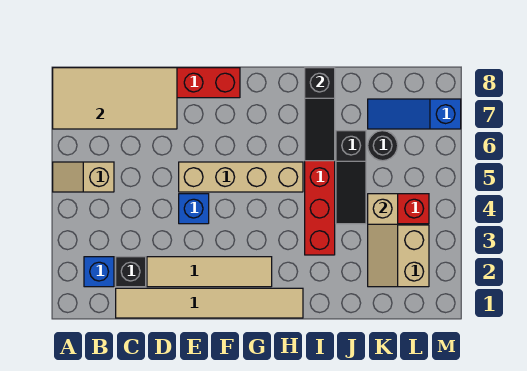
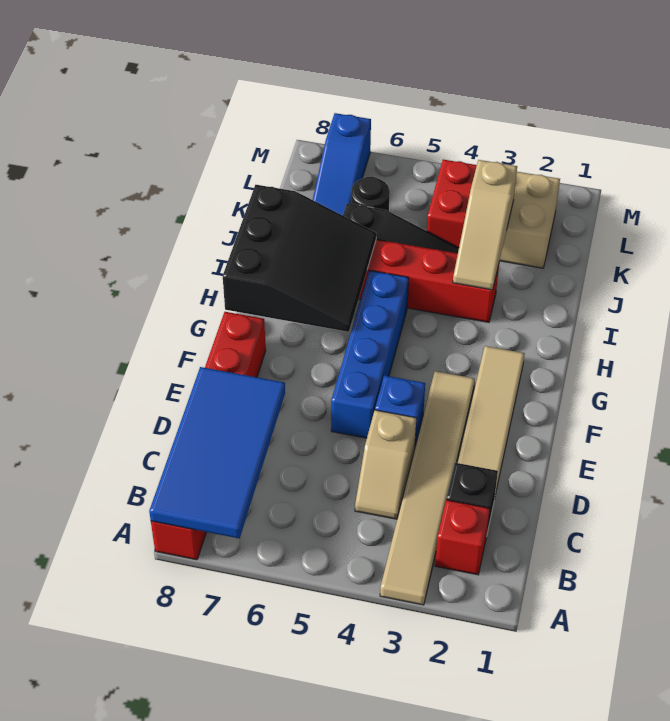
tan slope A5:B5 level 1 top B -> tan slope C4:D4 level 1 top D
tan tile A7:D8 level 2 -> blue tile A7:D8 level 2
blue brick B2 level 1 -> red brick B2 level 1
tan tile C1:H1 level 1 -> tan tile A3:F3 level 1
tan brick E5:H5 level 1 -> blue brick E5:H5 level 1
black slope I6:I8 level 2 top 8 -> black slope G6:I8 level 2 top 8
tan slope K2:K4 level 2 top 4 -> tan slope I3:K3 level 2 top K

